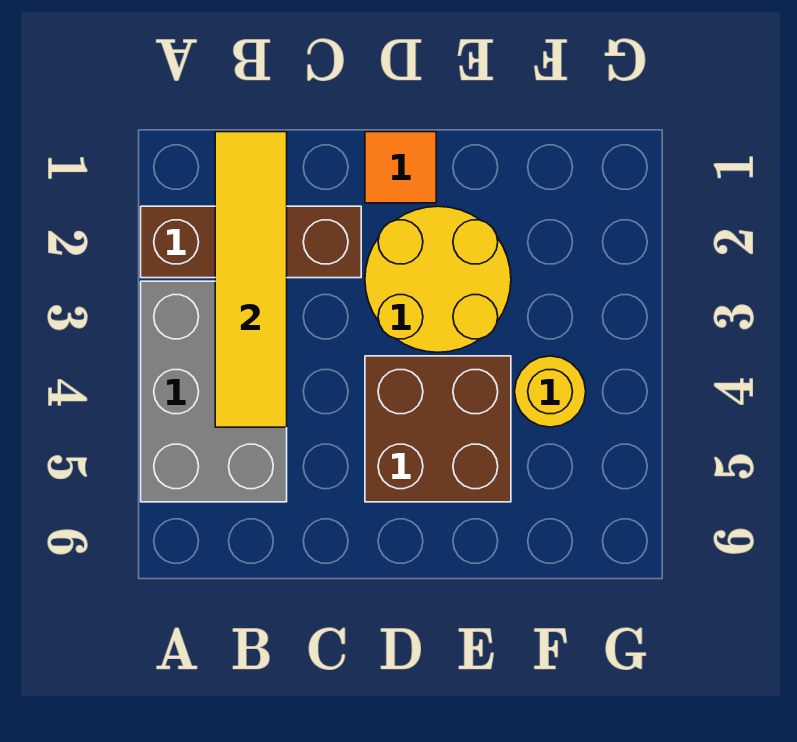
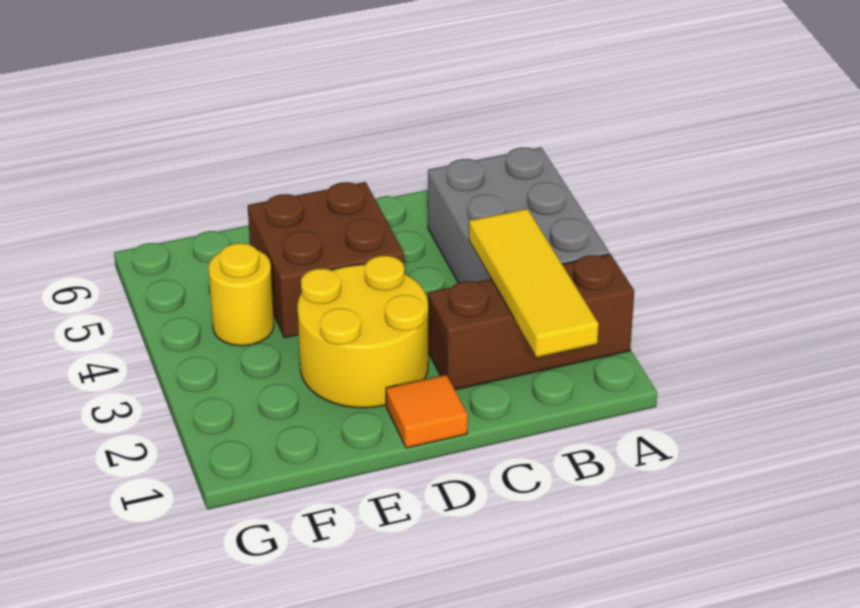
yellow tile B1:B4 level 2 -> yellow tile B1:B3 level 2

